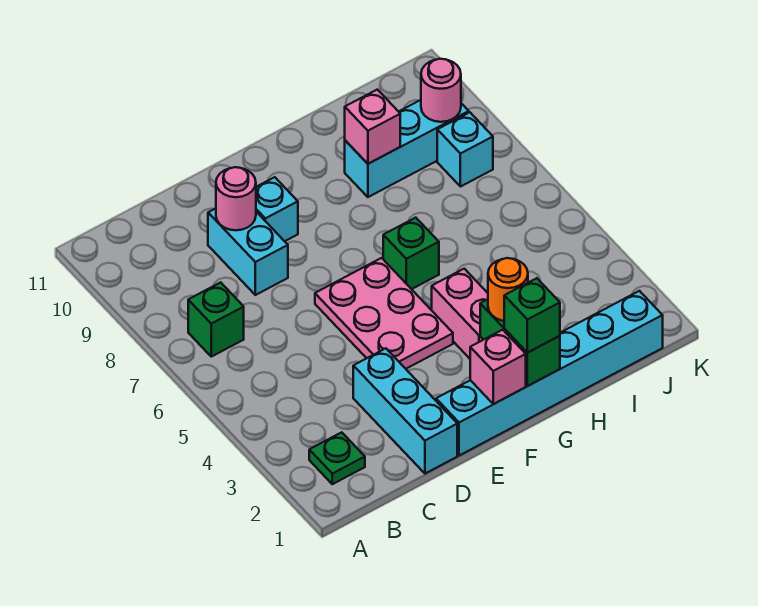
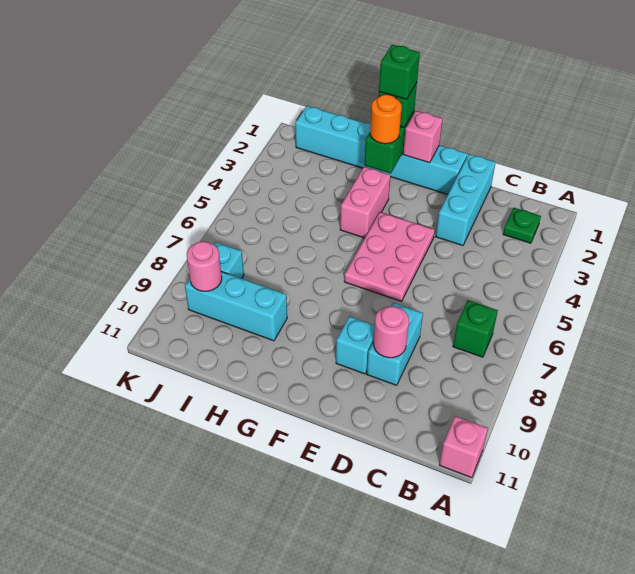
green brick G6 level 1 -> green brick G1 level 4
pink brick H9 level 2 -> pink brick A11 level 1

